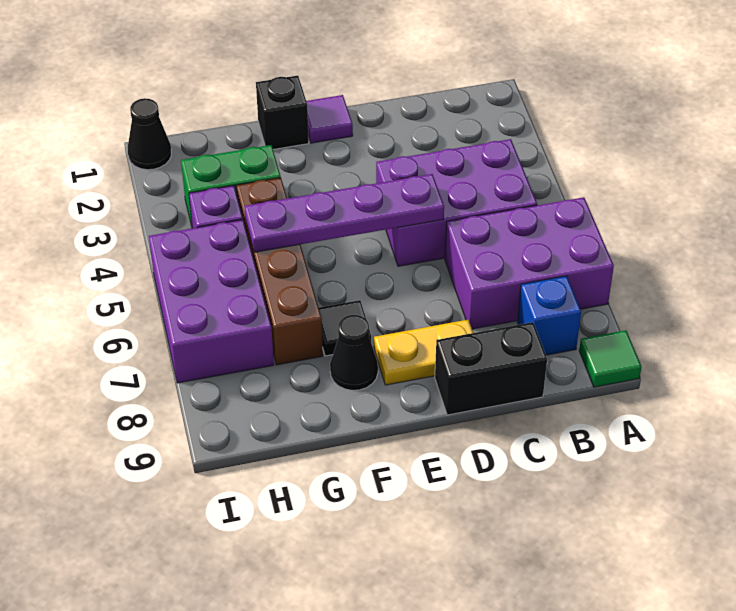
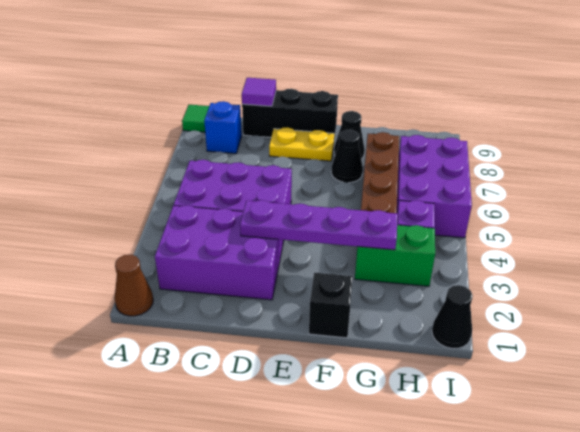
none -> brown cone A1 level 1
purple brick A6:C7 level 1 -> purple brick B2:D3 level 1
black brick C9:D9 level 1 -> black brick C9:E9 level 1
purple plate D5:G5 level 2 -> purple plate D3:G3 level 2
purple tile E1 level 1 -> purple tile C9 level 2
black tile F7 level 1 -> black cone F7 level 1

